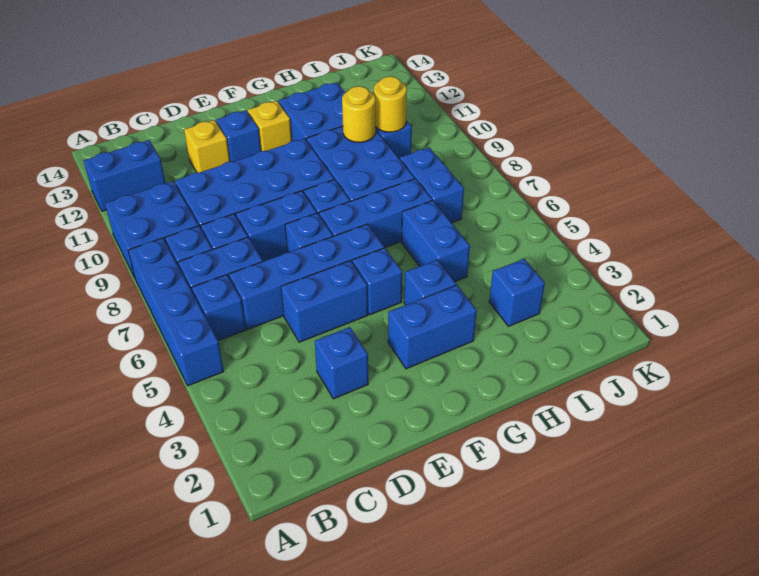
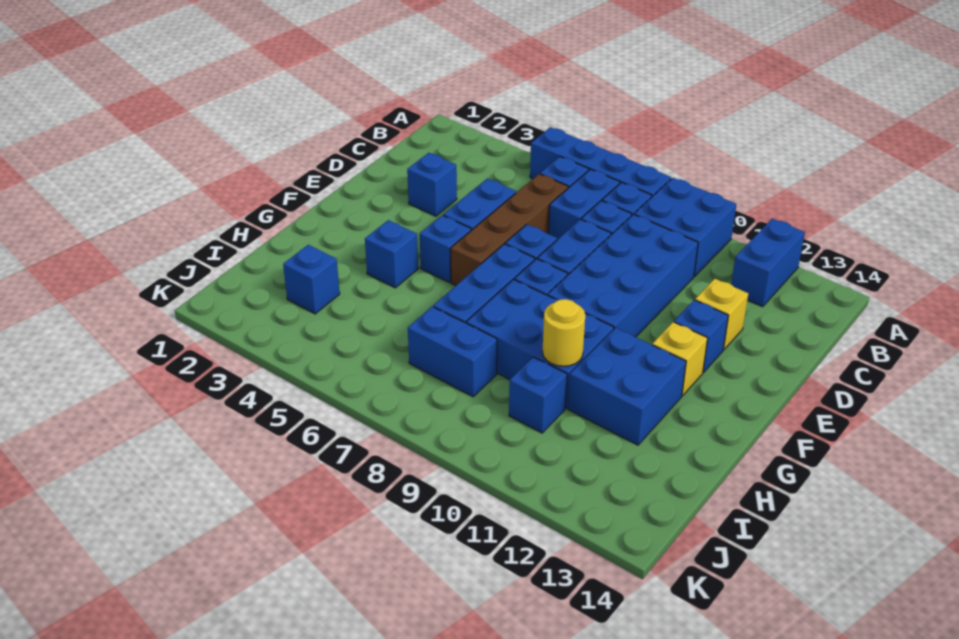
blue brick C6:F6 level 1 -> brown brick C6:F6 level 1
blue brick F3:G3 level 1 -> none
blue brick H5:H6 level 1 -> none
yellow round brick I10 level 2 -> none

